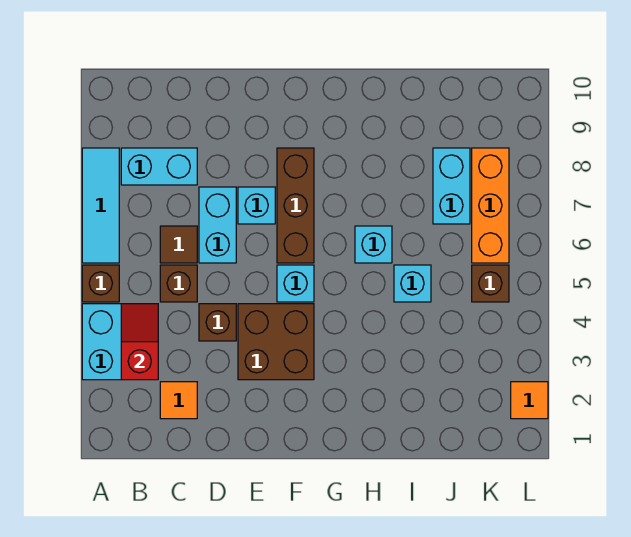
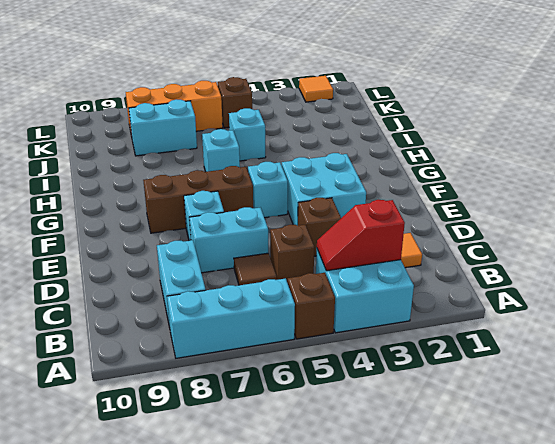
cyan tile A6:A8 level 1 -> cyan brick A6:A8 level 1
brown brick E3:F4 level 1 -> cyan brick E3:F4 level 1

